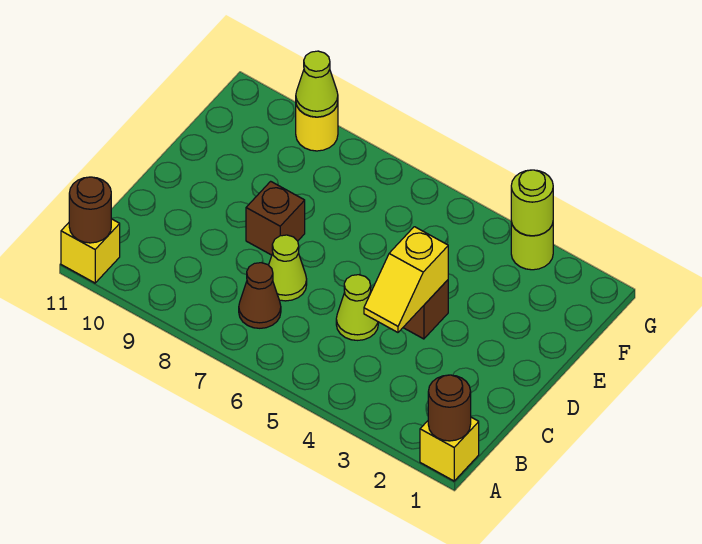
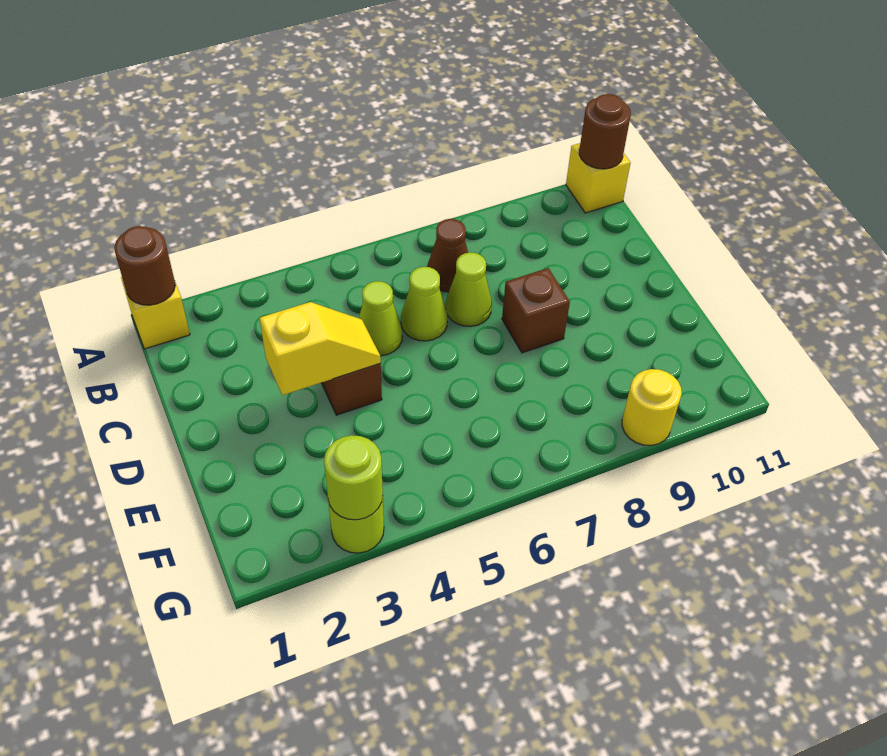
yellow slope C4:D4 level 2 top D -> yellow slope D3:D4 level 2 top 3
lime cone G9 level 2 -> lime cone C6 level 1

